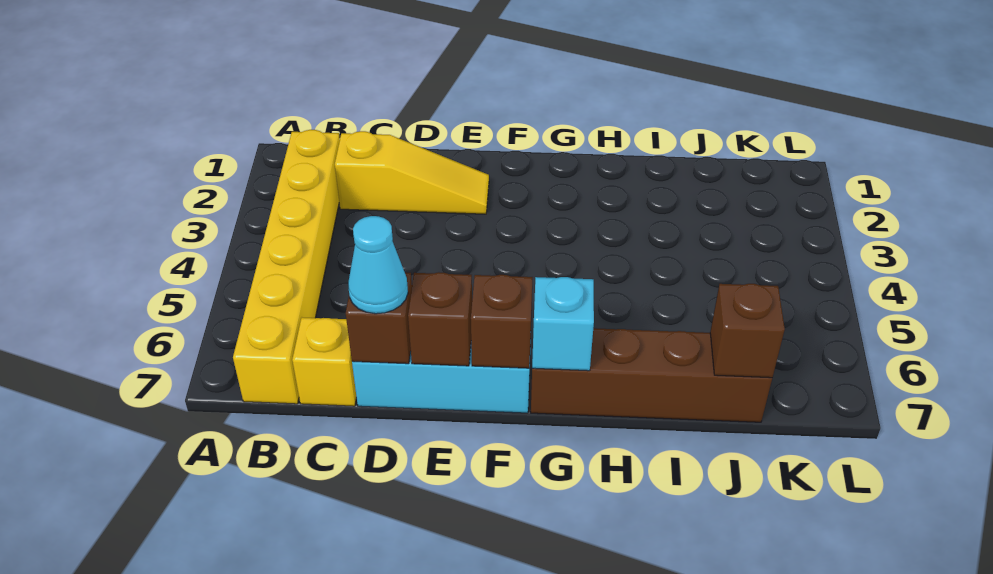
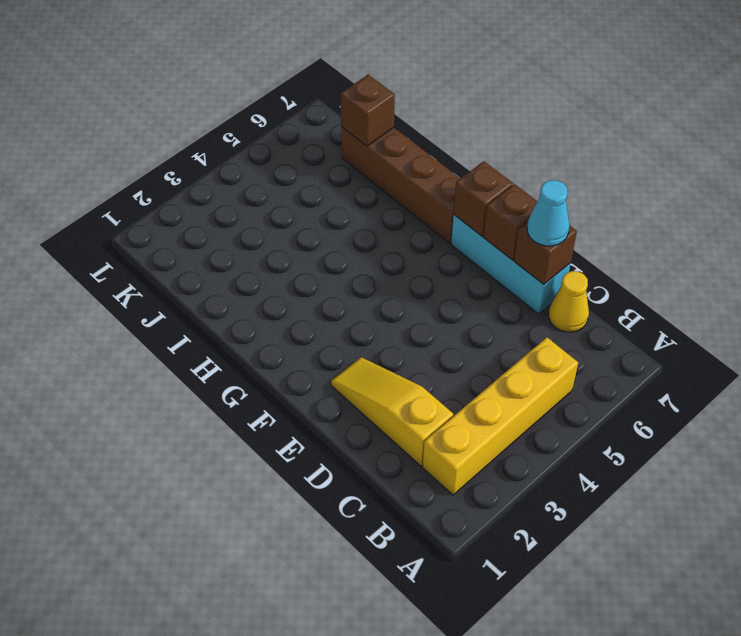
yellow brick B2:B7 level 1 -> yellow brick B2:B5 level 1
yellow brick C7 level 1 -> yellow cone C7 level 1
cyan brick G7 level 2 -> none

